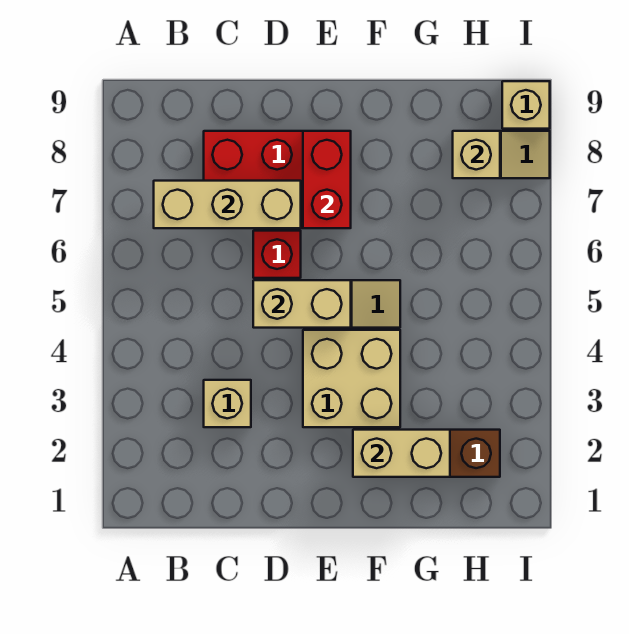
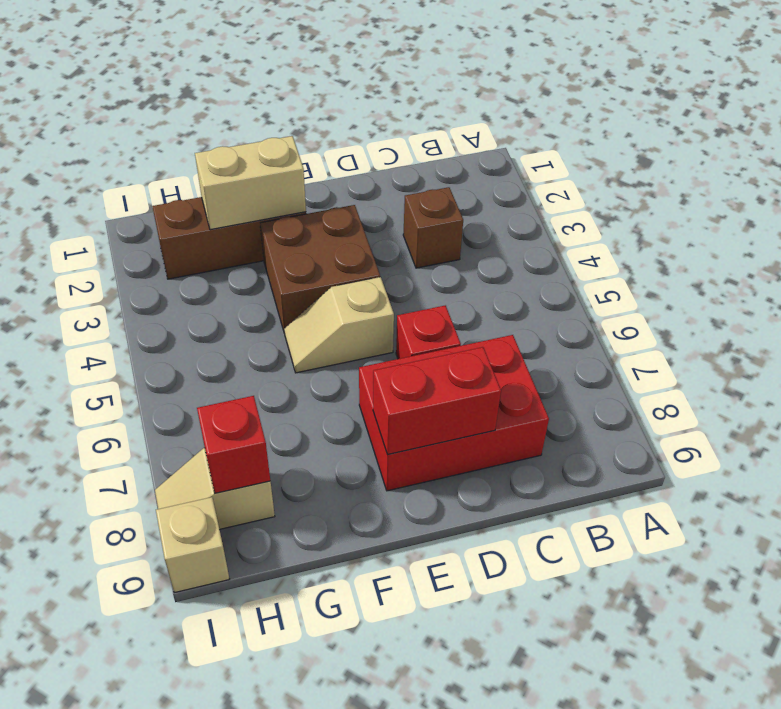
tan brick B7:D7 level 2 -> none
tan brick C3 level 1 -> brown brick C3 level 1
tan brick D5:E5 level 2 -> none
tan brick E3:F4 level 1 -> brown brick E3:F4 level 1
red brick E7:E8 level 2 -> red brick D8:E8 level 2
tan brick H8 level 2 -> red brick H8 level 2

